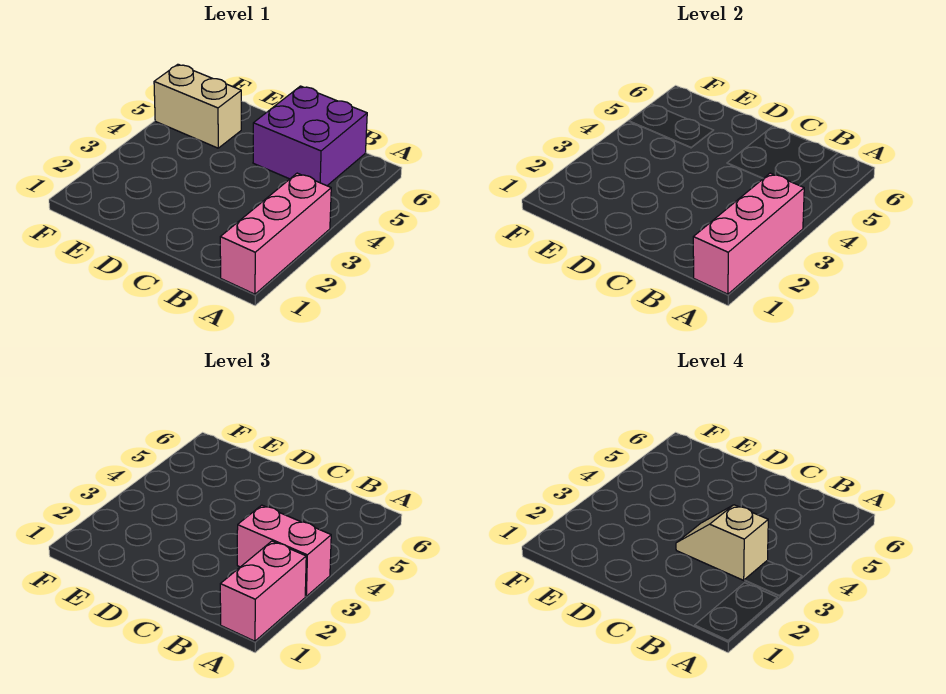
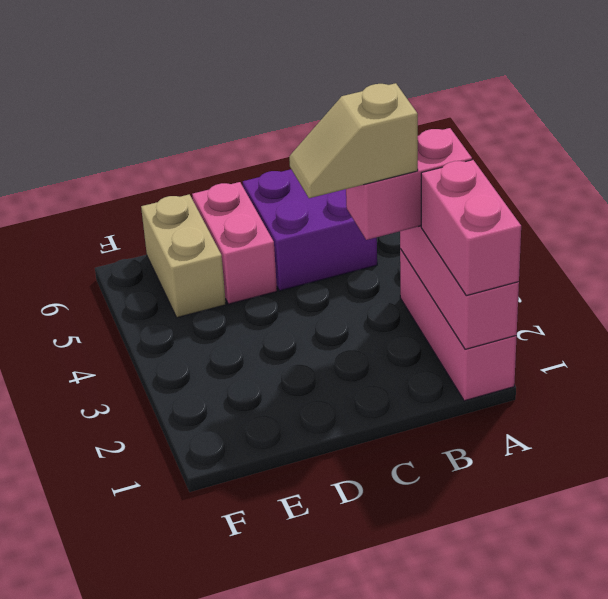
none -> pink brick D5:D6 level 1
tan brick E5:F5 level 1 -> tan brick E5:E6 level 1

